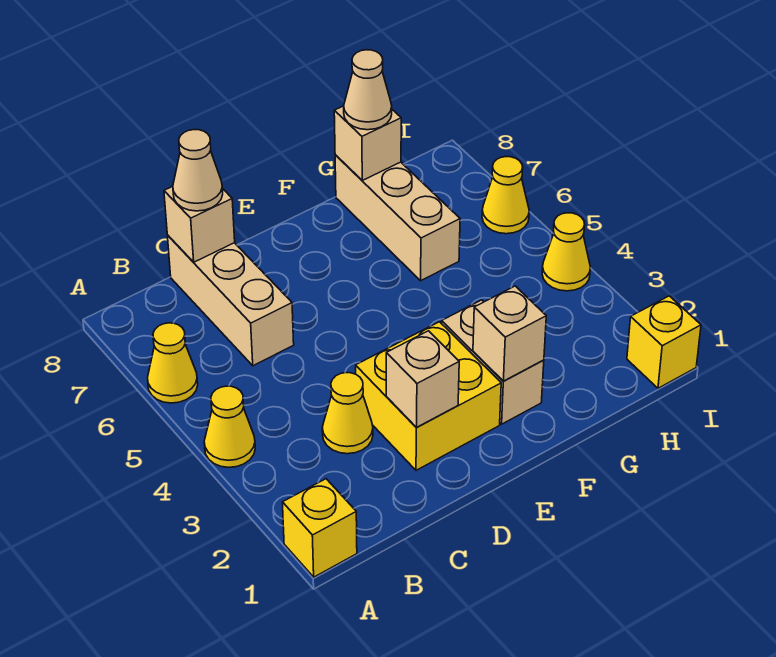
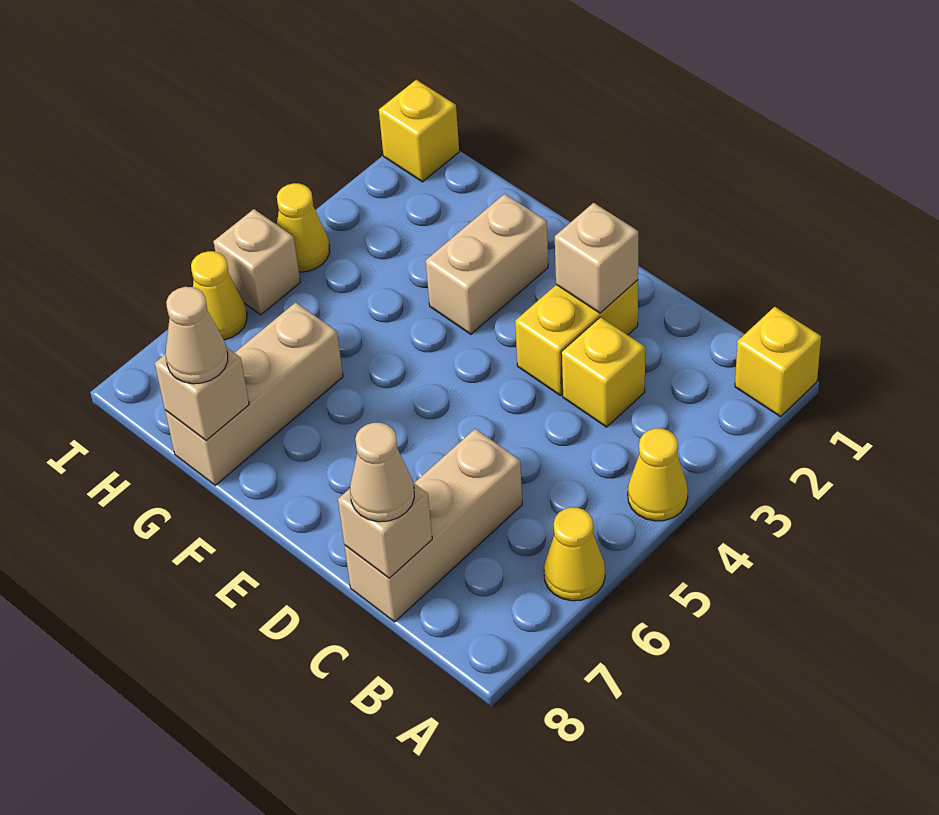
yellow cone C3 level 1 -> yellow brick C3 level 1
yellow brick D2:E3 level 1 -> yellow brick D2:D3 level 1
tan brick F2 level 2 -> tan brick I5 level 1

